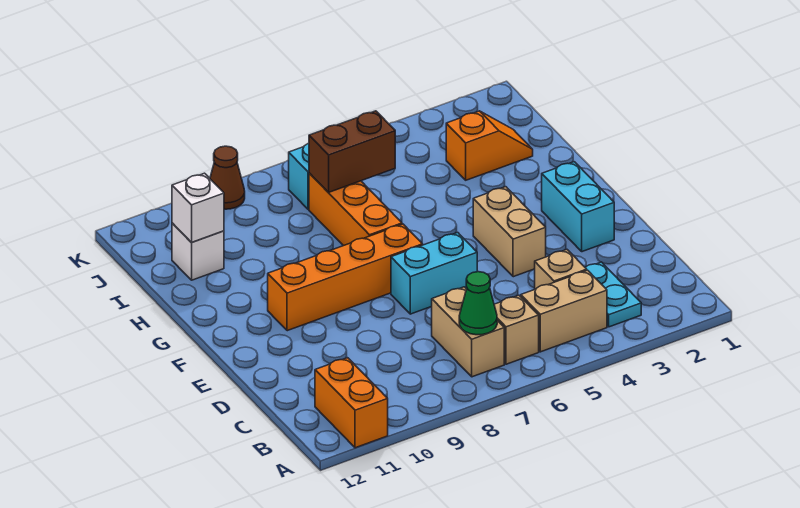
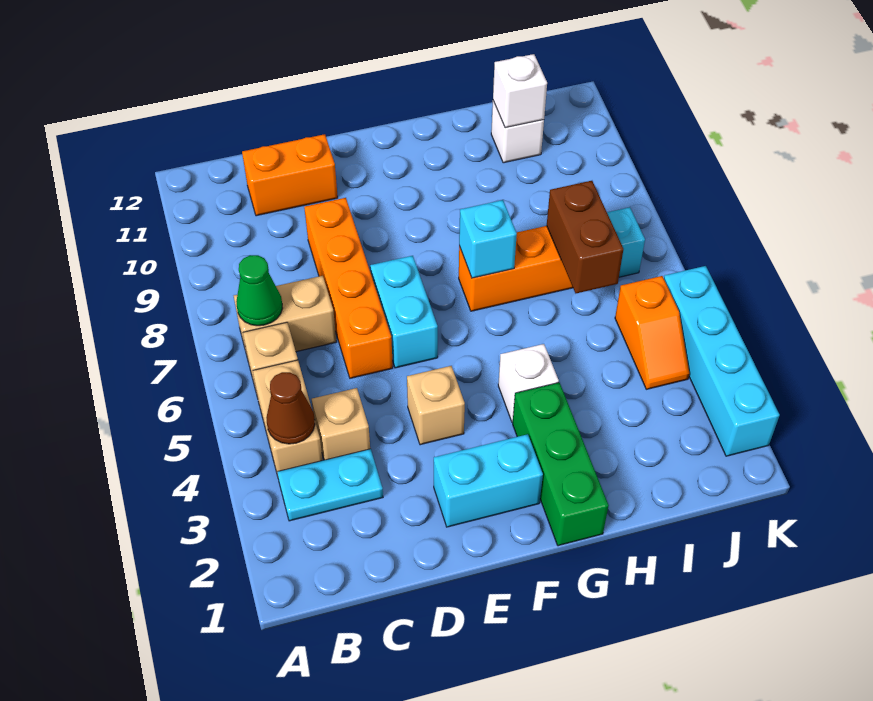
orange brick A11:B11 level 1 -> orange brick C11:D11 level 1
tan brick E4:F4 level 1 -> tan brick E4 level 1
orange brick F7:F10 level 1 -> orange brick D6:D9 level 1
none -> green brick G1:G3 level 1
none -> white brick G4 level 1
none -> cyan brick G7 level 2
orange slope I2:I3 level 1 top 3 -> orange slope J4:J5 level 1 top 5
none -> cyan brick K2:K5 level 1
brown cone K9 level 1 -> brown cone B4 level 2

